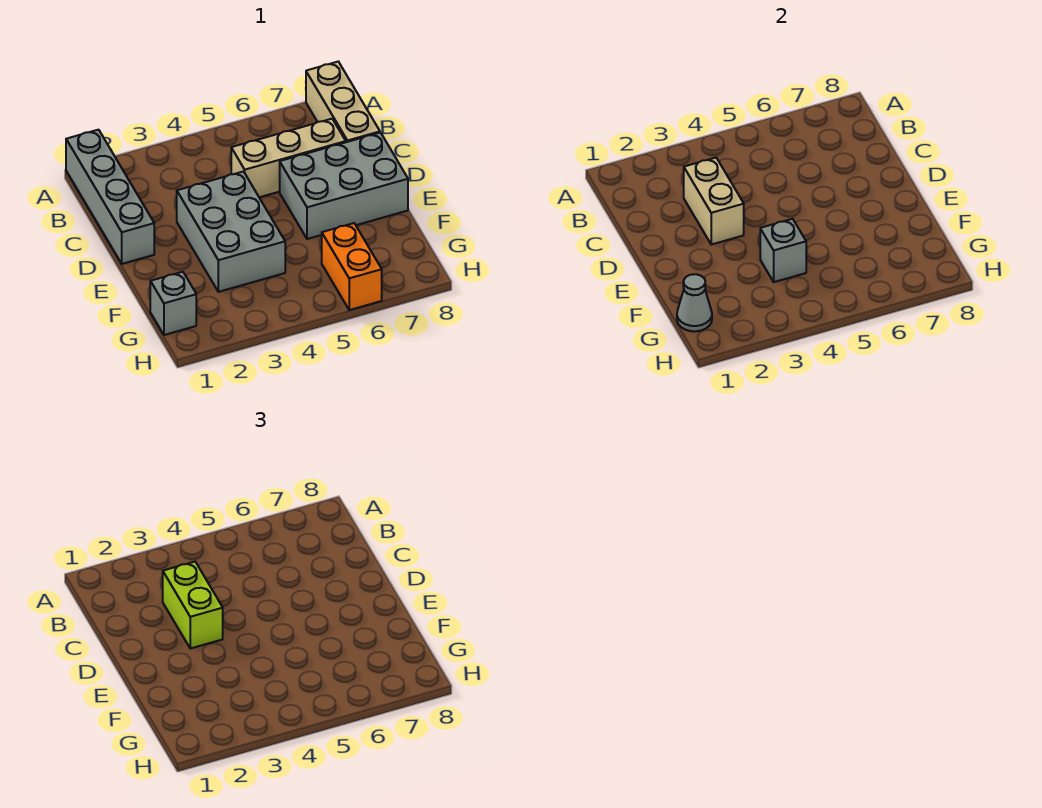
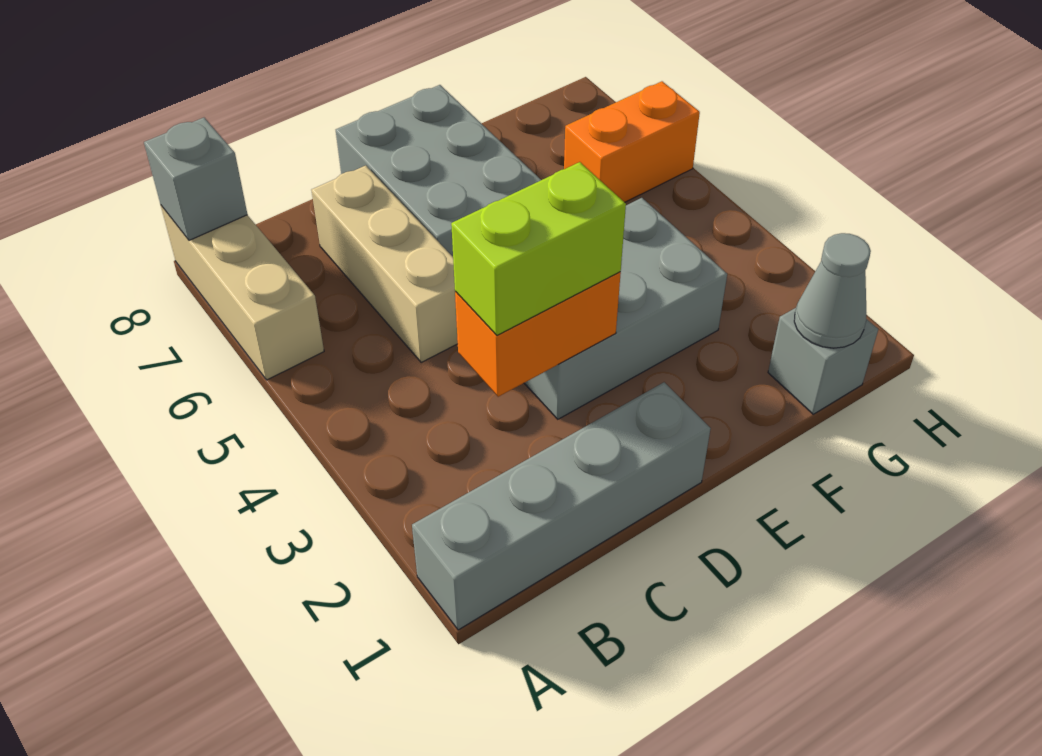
tan brick A8:C8 level 1 -> tan brick A6:A8 level 1
tan brick C3:D3 level 2 -> orange brick C3:D3 level 2
grey brick F4 level 2 -> grey brick A8 level 2

